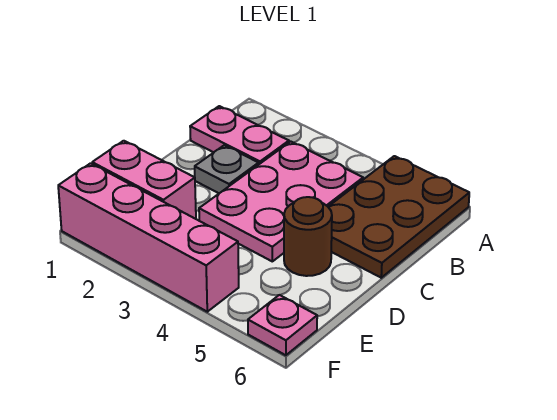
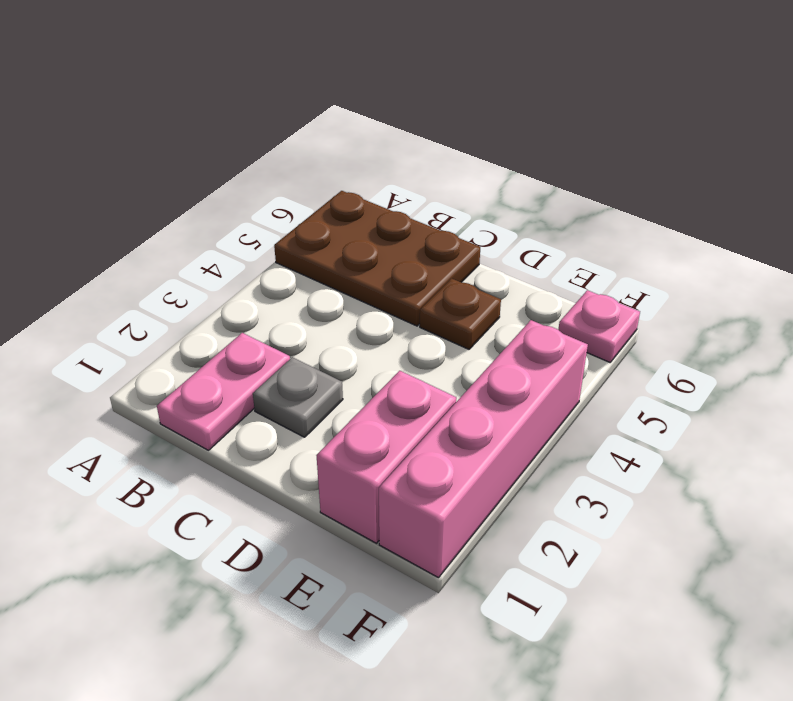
pink plate B3:D4 level 1 -> none
brown round brick D5 level 1 -> brown plate D5 level 1

